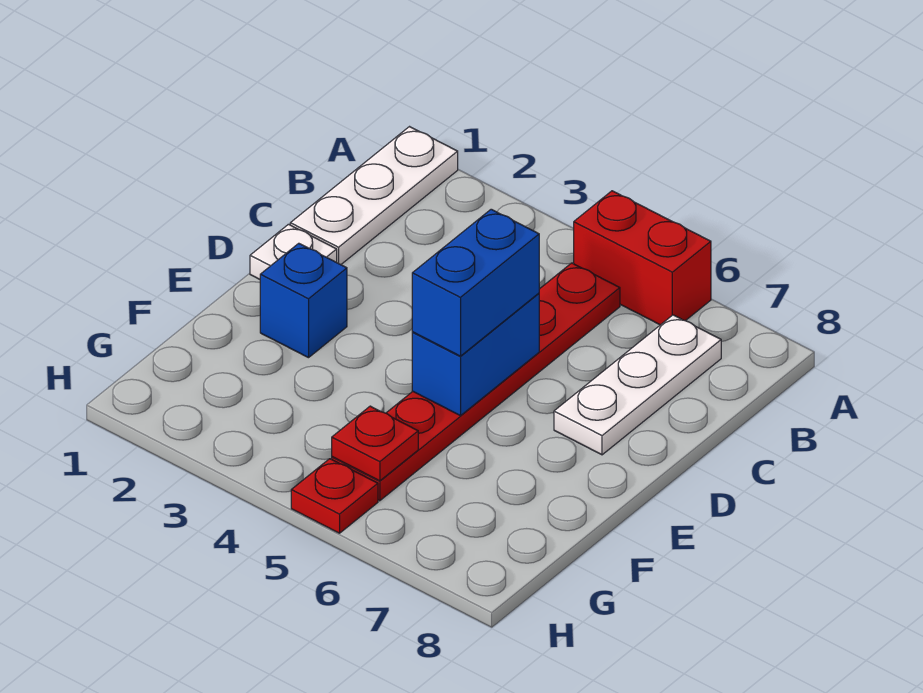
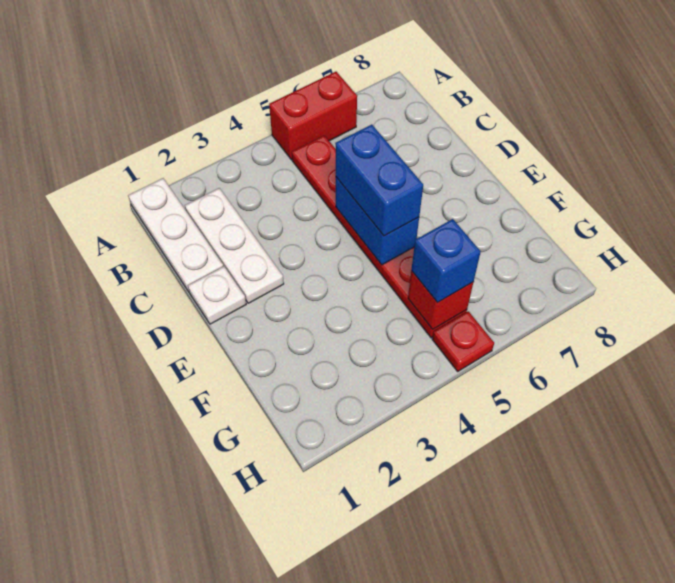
white plate B7:D7 level 1 -> white plate B2:D2 level 1
blue brick E2 level 1 -> blue brick G5 level 3
red plate G5 level 2 -> red brick G5 level 2

